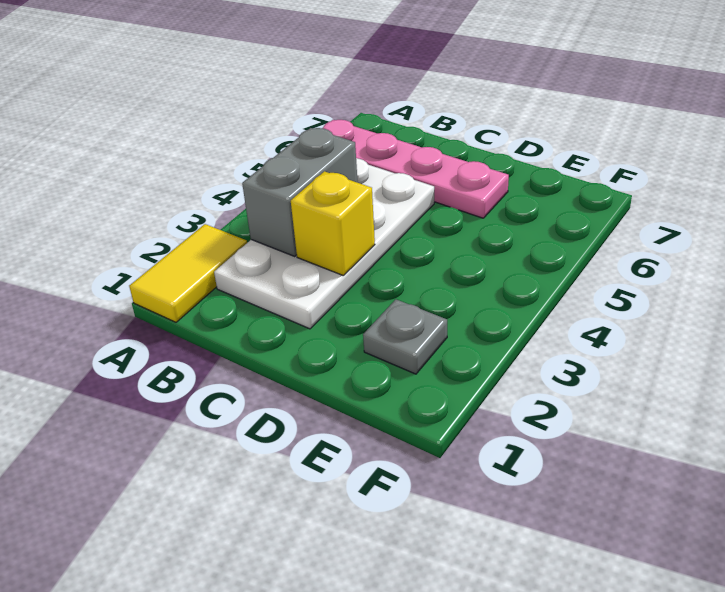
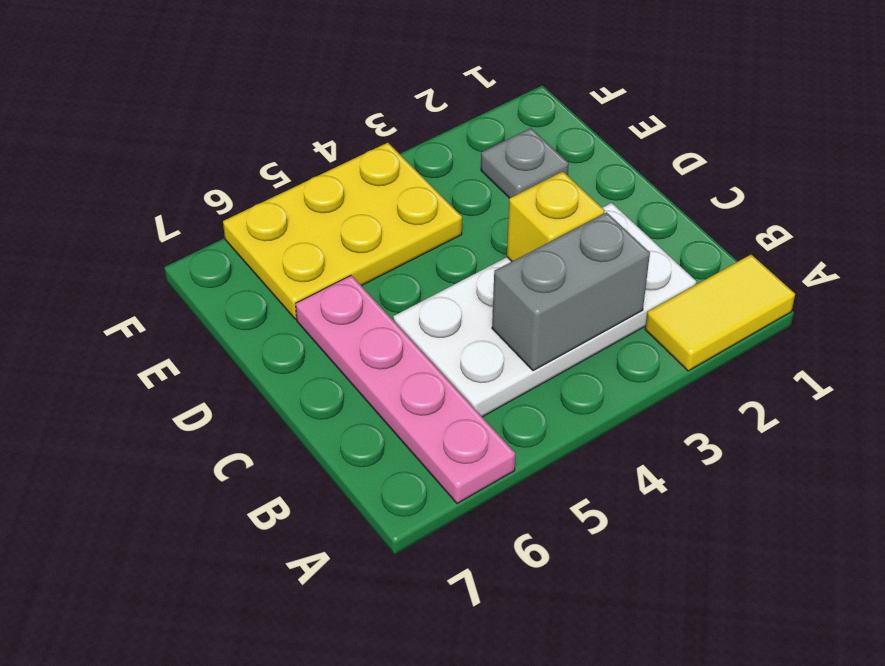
none -> yellow plate E4:F6 level 1

